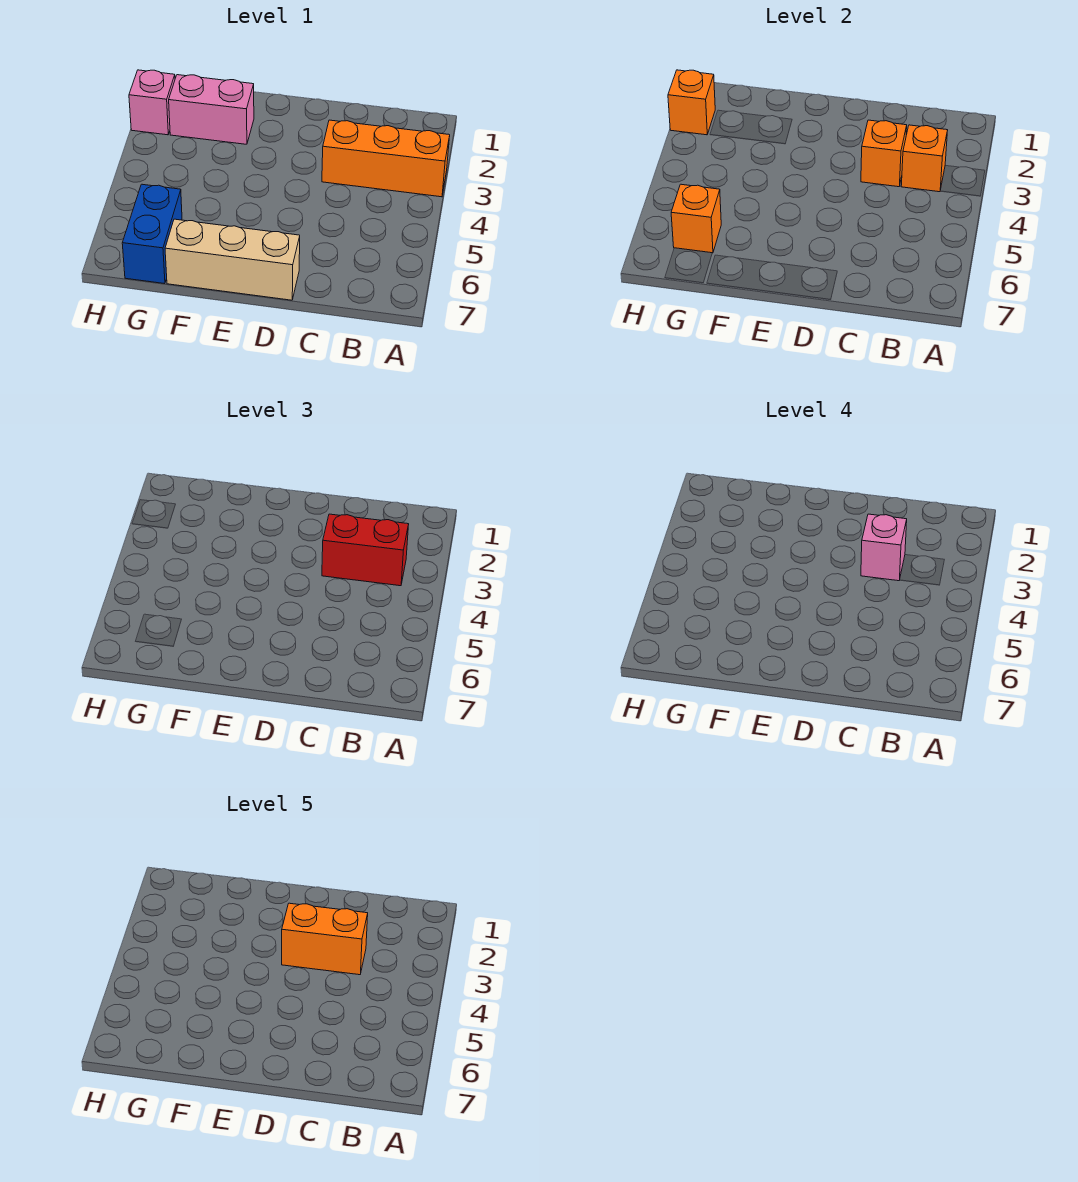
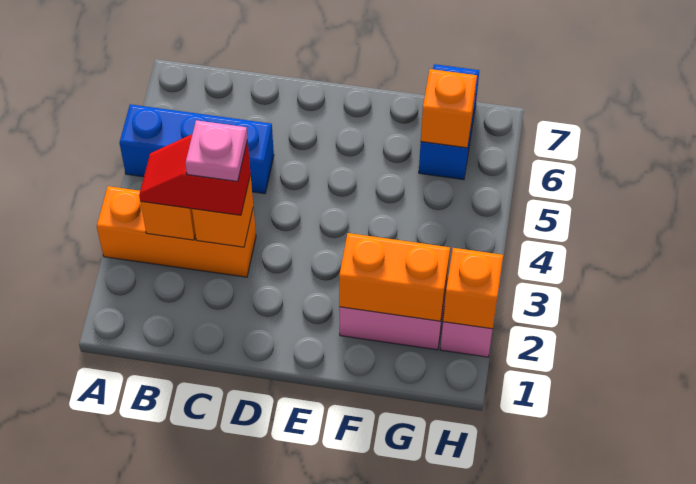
none -> blue brick A5:C5 level 1
red brick B3:C3 level 3 -> red slope B3:C3 level 3 top C
pink brick C3 level 4 -> pink plate C3 level 4
orange brick C3:D3 level 5 -> orange brick F2:G2 level 2
tan brick D7:F7 level 1 -> none

